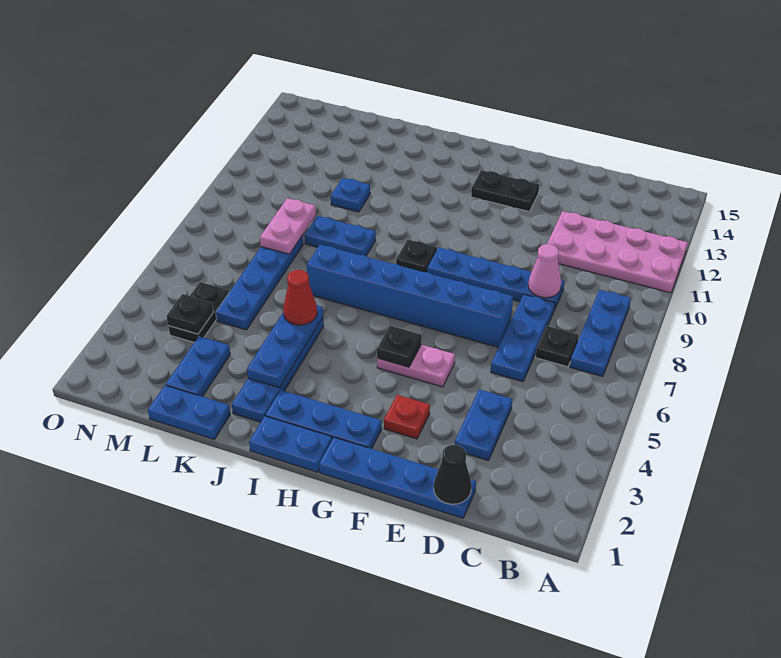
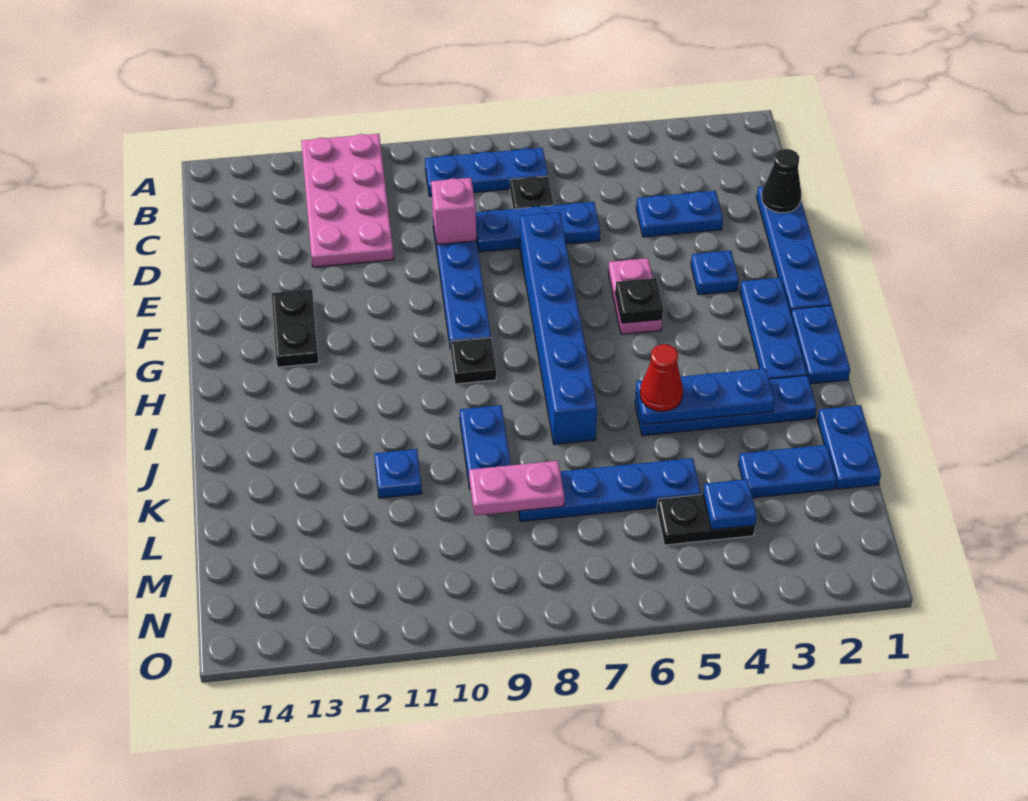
pink cone D9 level 2 -> pink brick D9 level 2
red plate F3 level 1 -> blue plate F3 level 1
black plate M4 level 2 -> blue plate M4 level 2

